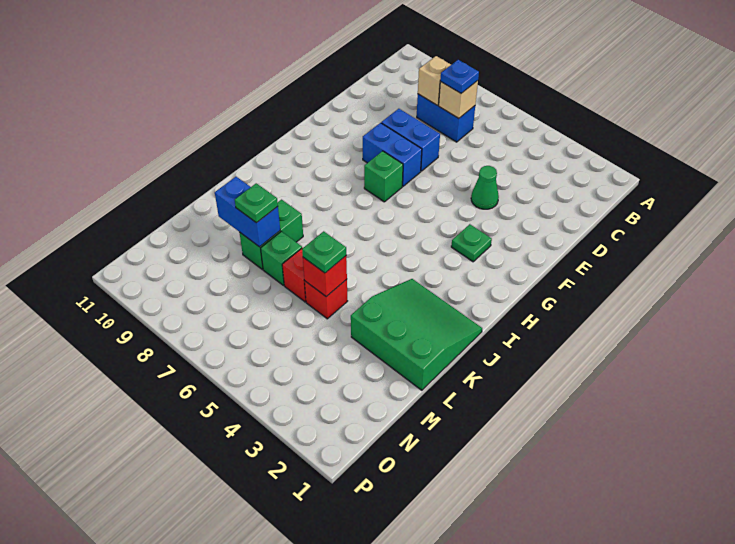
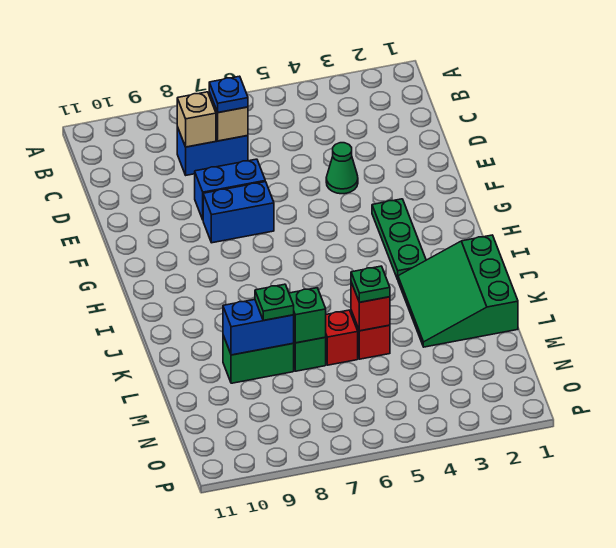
green plate G3 level 1 -> green plate G3:I3 level 1
green brick G7 level 1 -> green brick L7 level 2
green slope J1:L3 level 1 top L -> green slope J1:L3 level 1 top 1
green brick K8:L8 level 1 -> green brick L8:L9 level 1

